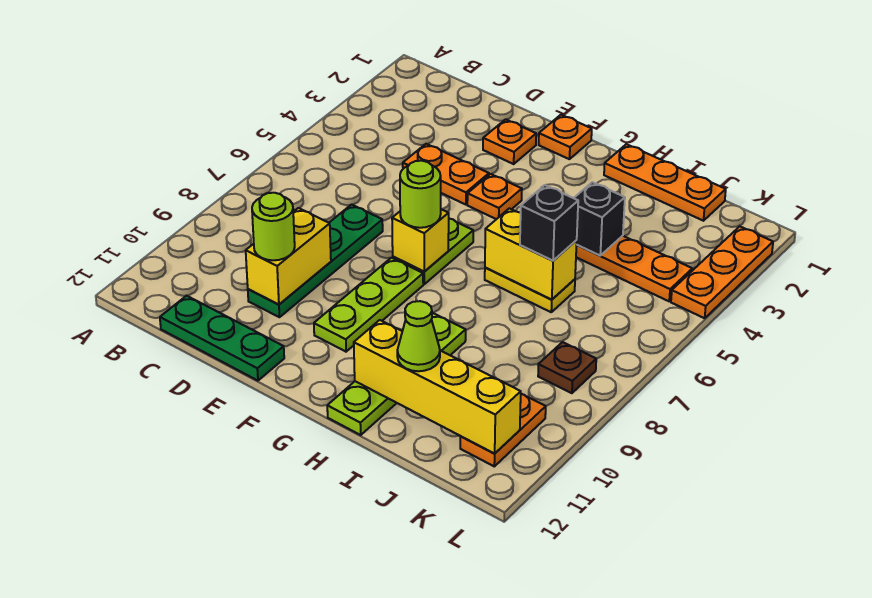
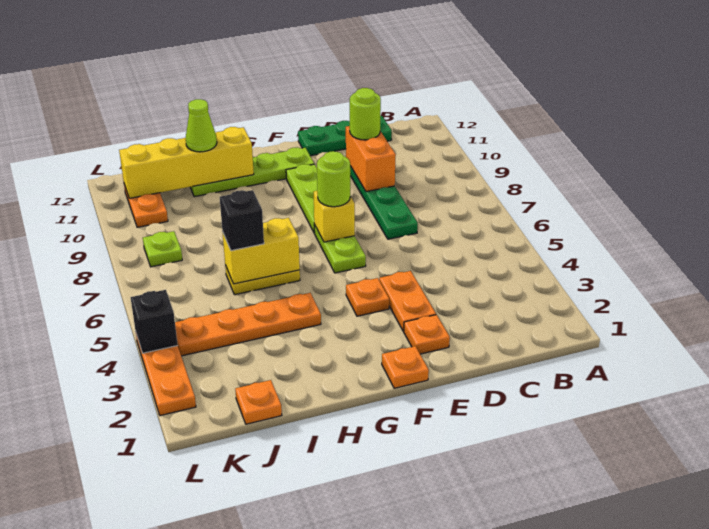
orange plate D4:E4 level 1 -> orange plate E3:E4 level 1
yellow brick D9:D10 level 2 -> orange brick D9:D10 level 2
orange plate H1:J1 level 1 -> orange plate J1 level 1
lime plate H9:H12 level 1 -> lime plate F11:I11 level 1
black brick I4 level 2 -> black brick L4 level 2
brown plate K8 level 1 -> lime plate K8 level 1

